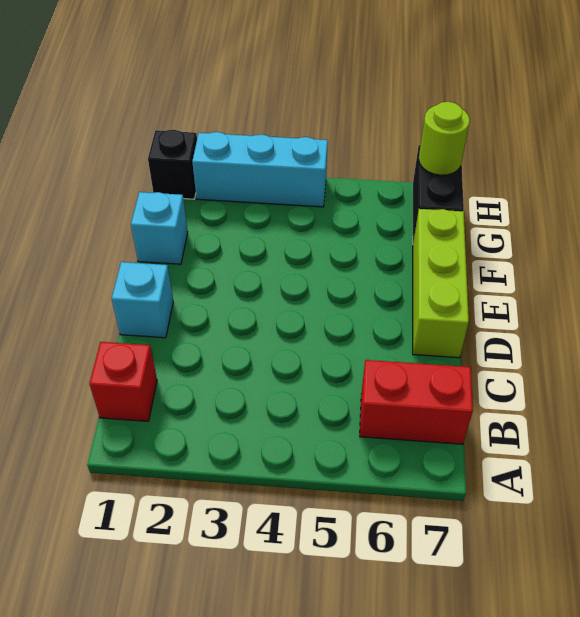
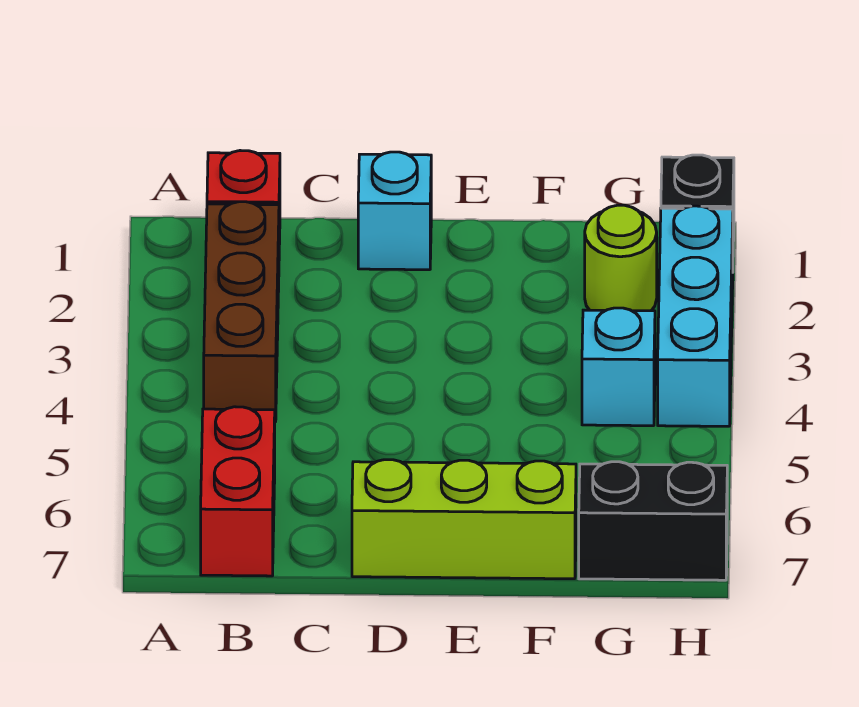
none -> brown brick B2:B4 level 1
cyan brick F1 level 1 -> cyan brick G4 level 1
lime round brick H7 level 2 -> lime round brick G2 level 1

